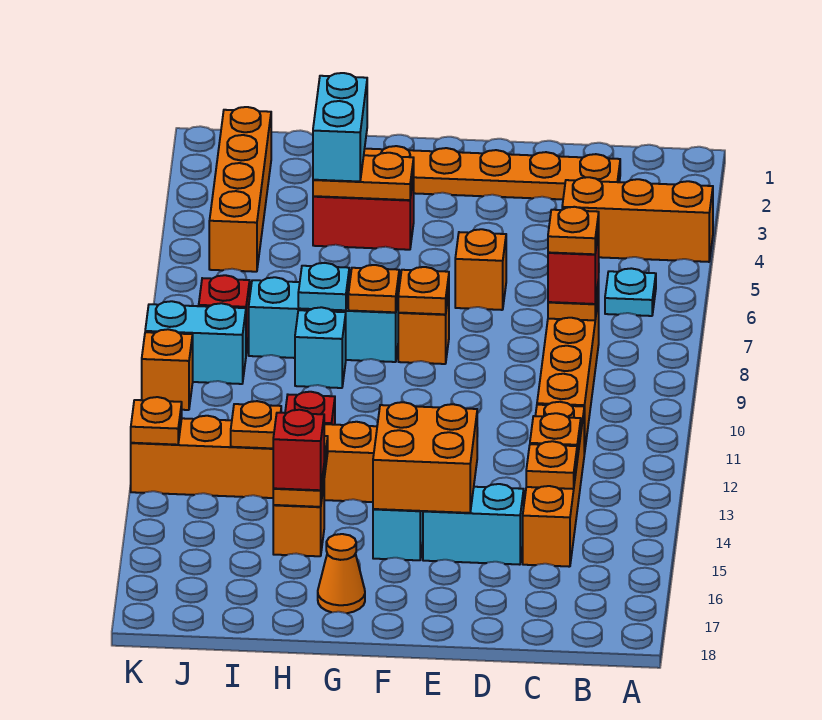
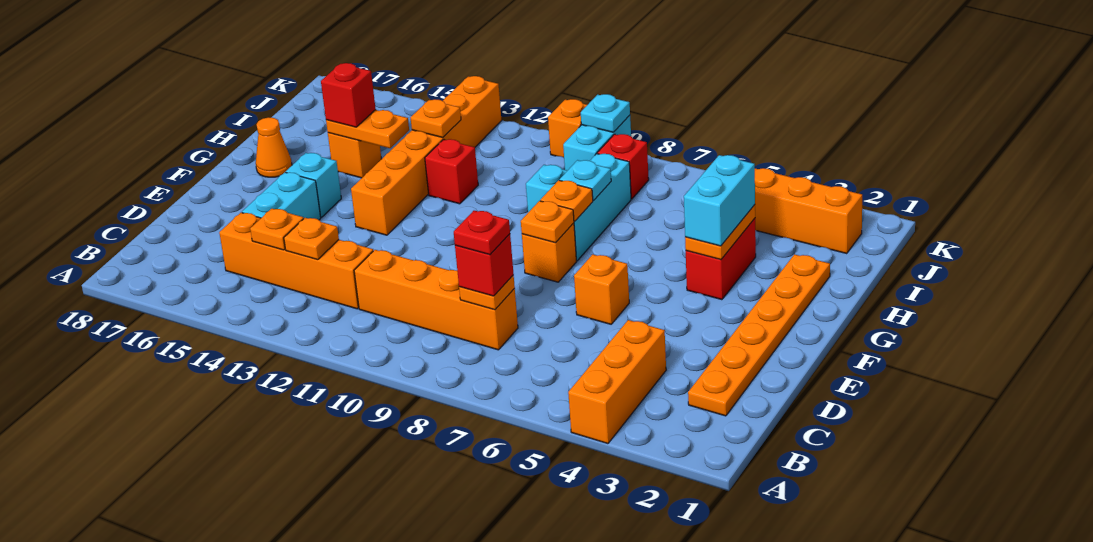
cyan plate B6 level 1 -> cyan plate K9 level 2
orange plate C8 level 4 -> red plate C8 level 4
orange brick E14:F15 level 2 -> none
cyan brick H3:H4 level 3 -> cyan brick G4:H4 level 3
orange plate K13 level 2 -> none

